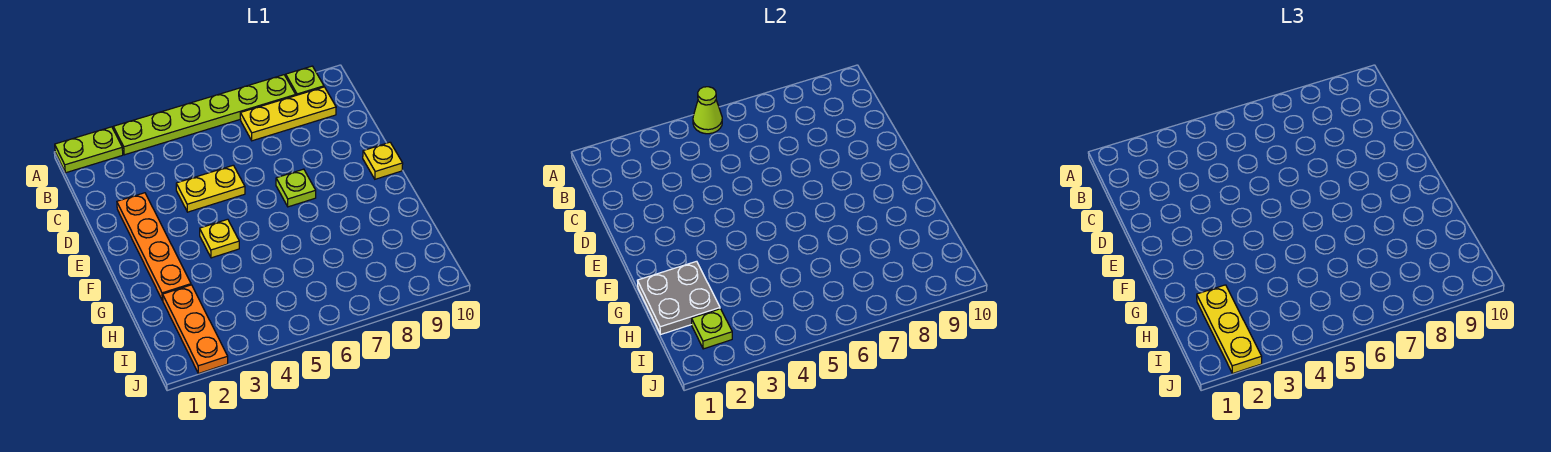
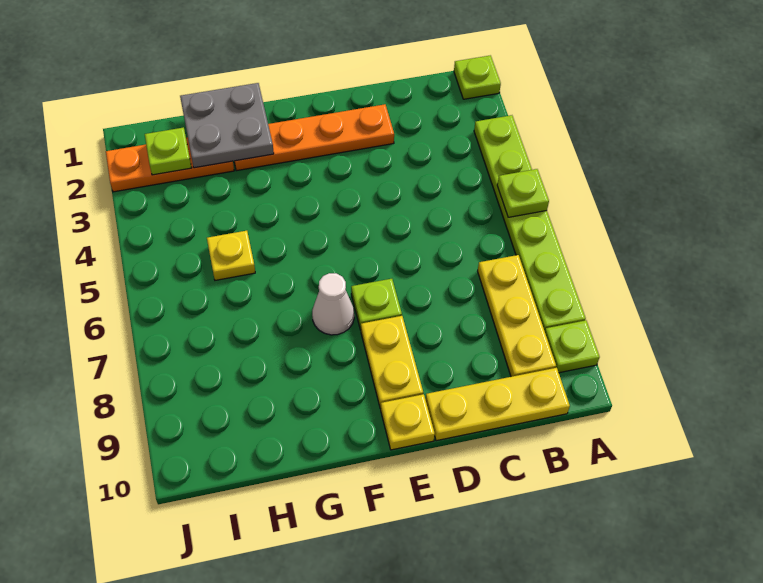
lime plate A1:A2 level 1 -> lime plate A1 level 1
lime cone A5 level 2 -> lime plate A5 level 2
yellow plate D4:D5 level 1 -> yellow plate E8:E9 level 1
yellow plate F4 level 1 -> yellow plate H5 level 1
none -> white cone F7 level 1
yellow plate H2:J2 level 3 -> yellow plate B10:D10 level 1

